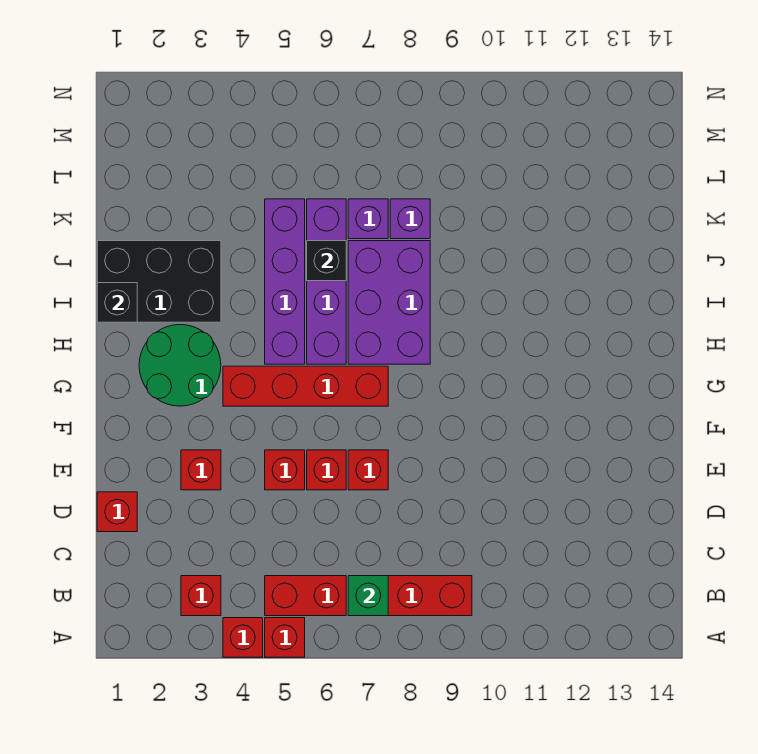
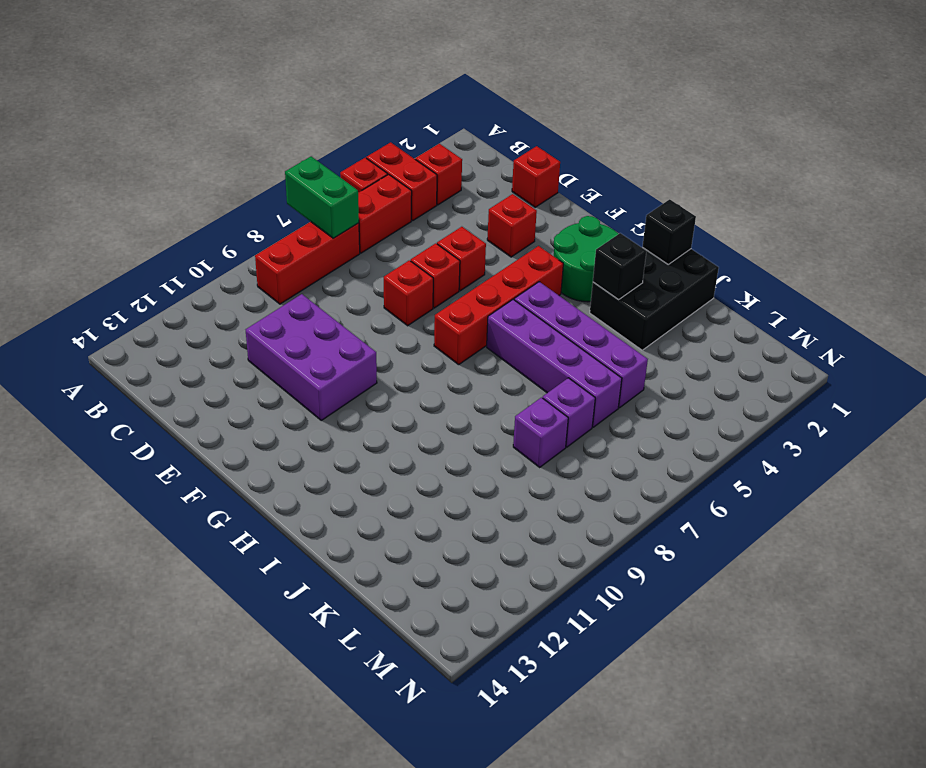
red brick A4 level 1 -> red brick A4:B4 level 1
green brick B7 level 2 -> green brick A7:B7 level 2
purple brick H7:J8 level 1 -> purple brick D10:F11 level 1
black brick J6 level 2 -> black brick I3 level 2

